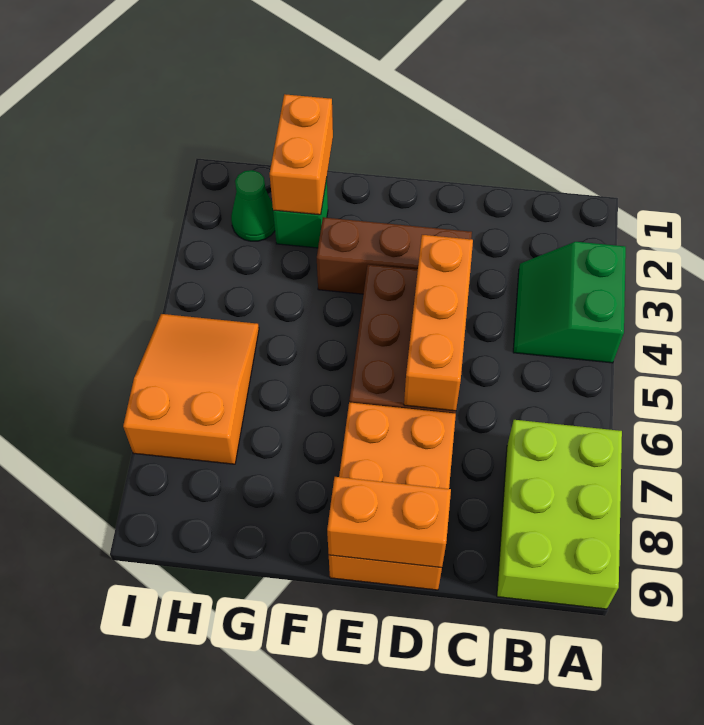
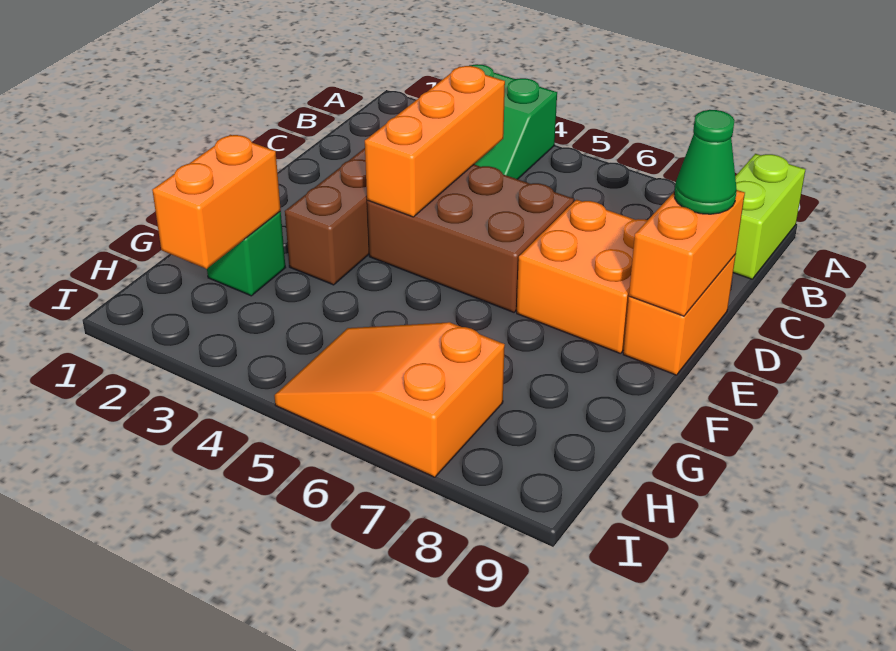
lime brick A7:B9 level 1 -> lime brick A9:B9 level 1
orange brick D4:D6 level 2 -> orange brick C4:E4 level 2
orange brick G1:G2 level 2 -> orange brick G2:H2 level 2
green cone H2 level 1 -> green cone D9 level 3

